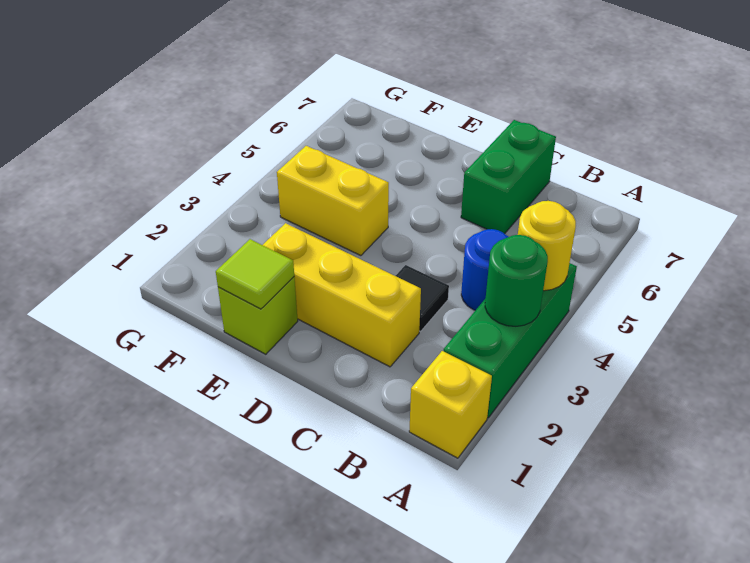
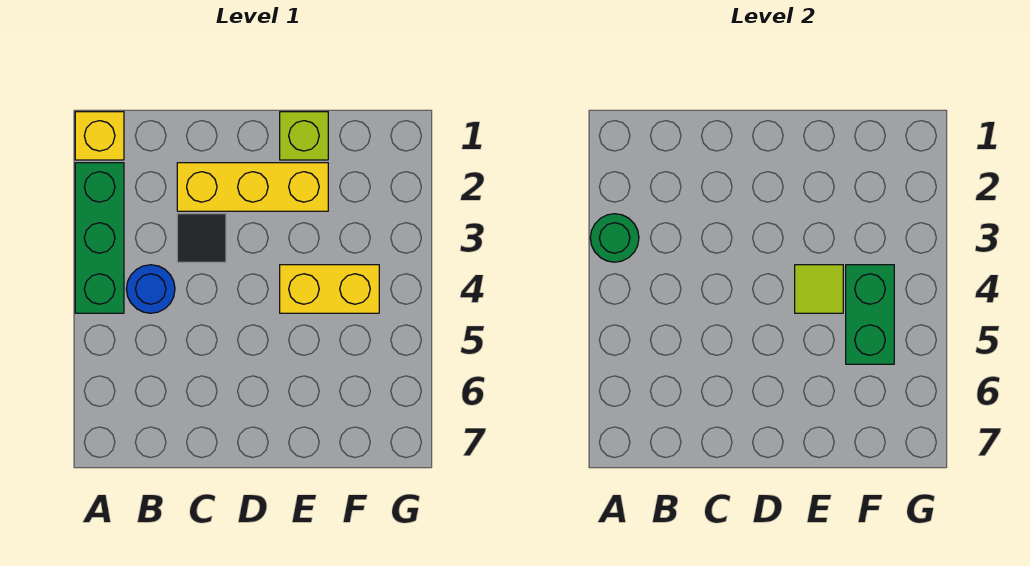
yellow round brick A4 level 2 -> none
green brick C6:C7 level 1 -> green brick F4:F5 level 2
lime tile E1 level 2 -> lime tile E4 level 2

